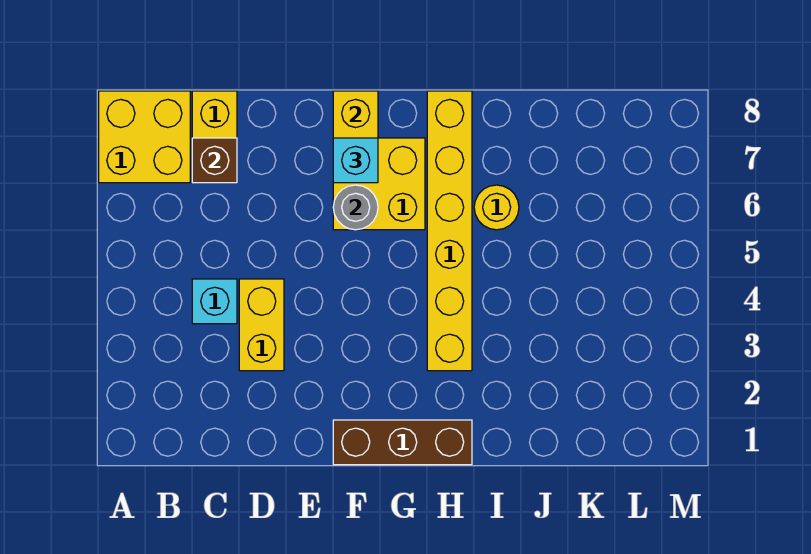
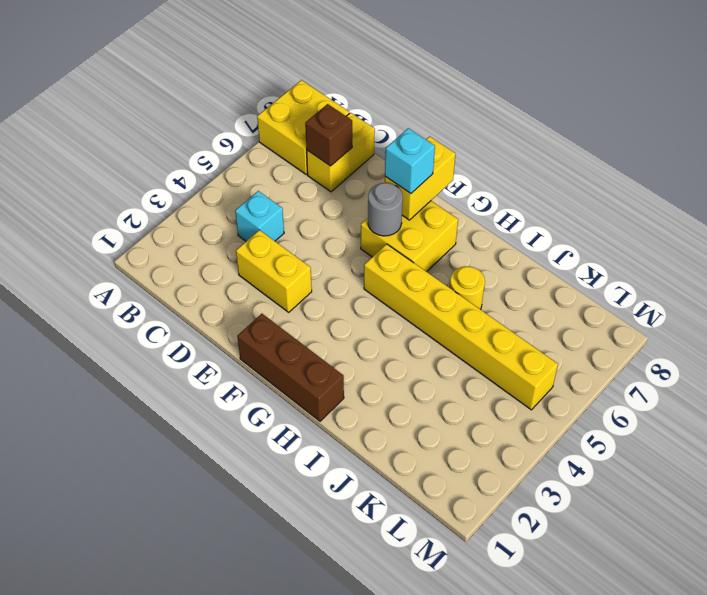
yellow brick D3:D4 level 1 -> yellow brick D3:E3 level 1
yellow brick H3:H8 level 1 -> yellow brick G5:L5 level 1

